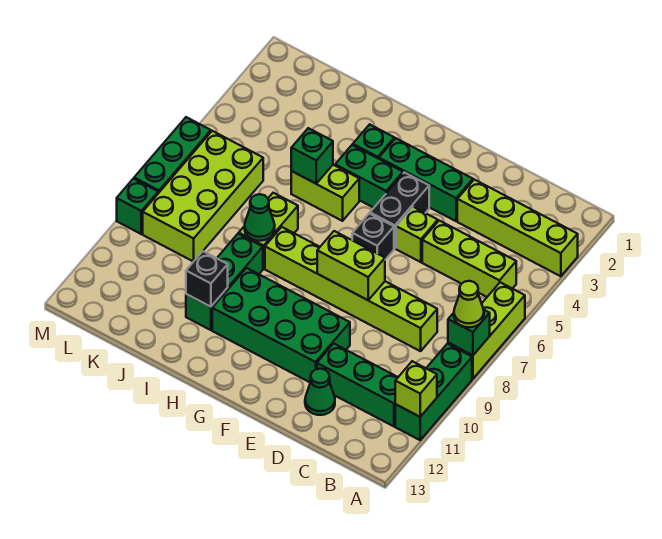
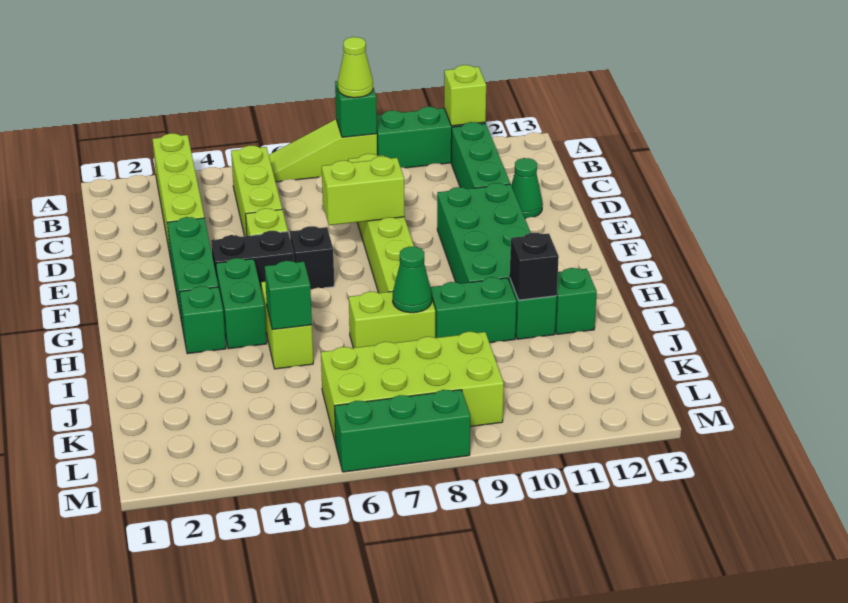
lime brick A6:A8 level 1 -> lime slope A6:A8 level 1 top 8
lime brick E8:F8 level 2 -> lime brick E7:E8 level 2
green brick M9 level 1 -> green brick I12 level 1

